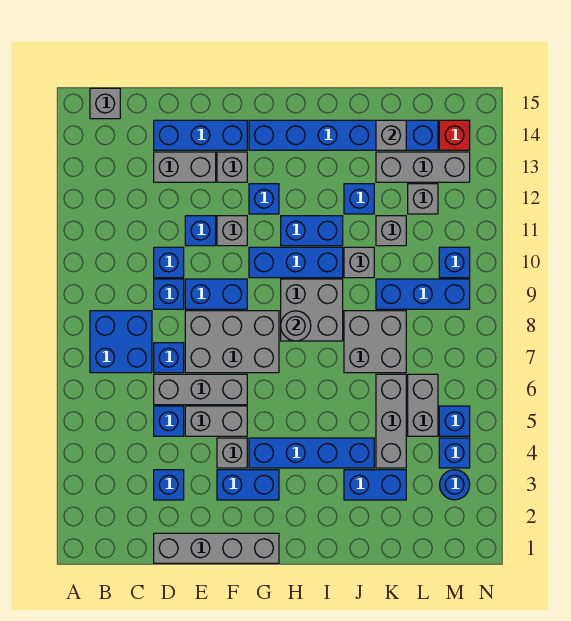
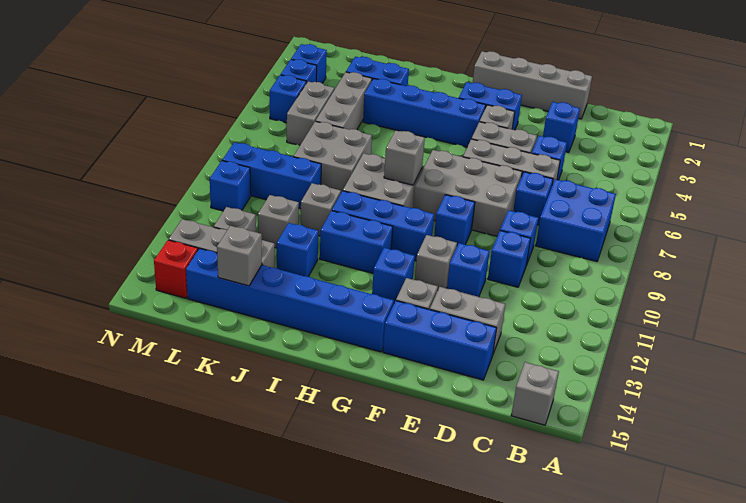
blue brick E9:F9 level 1 -> blue brick F9 level 1
grey round brick H8 level 2 -> grey brick H8 level 2
blue round brick M3 level 1 -> blue brick M3 level 1

